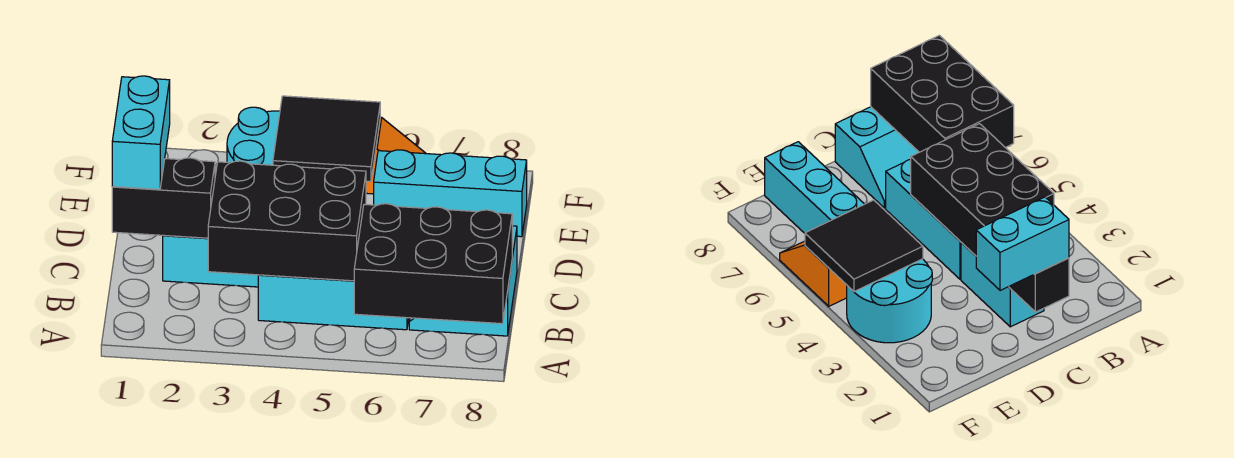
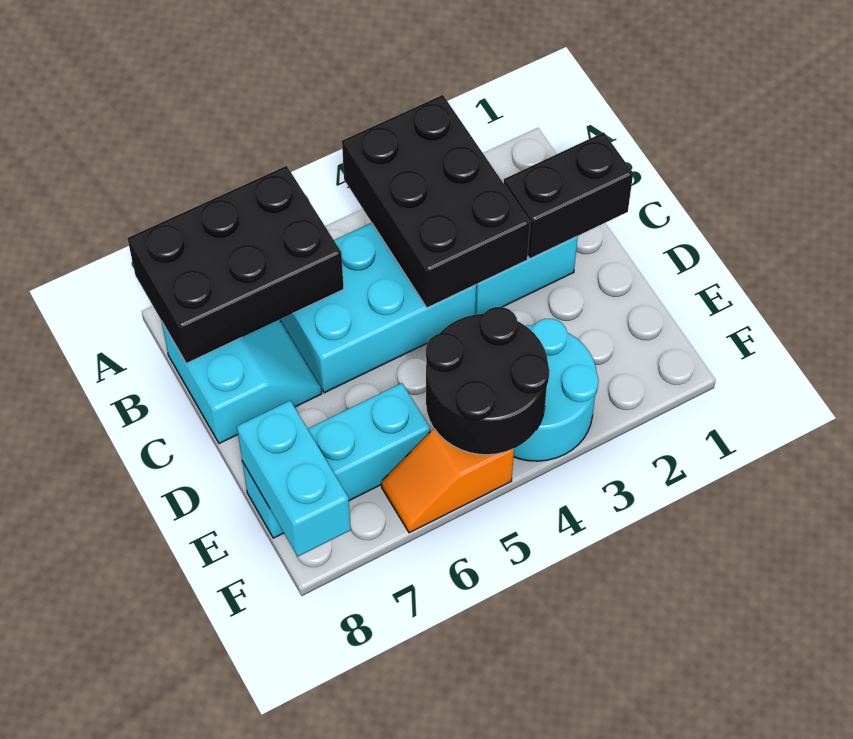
black brick B3:C5 level 2 -> black brick A3:C4 level 2
cyan brick C1:D1 level 3 -> cyan brick E8:F8 level 2
black tile E4:F5 level 2 -> black round brick E4:F5 level 2

